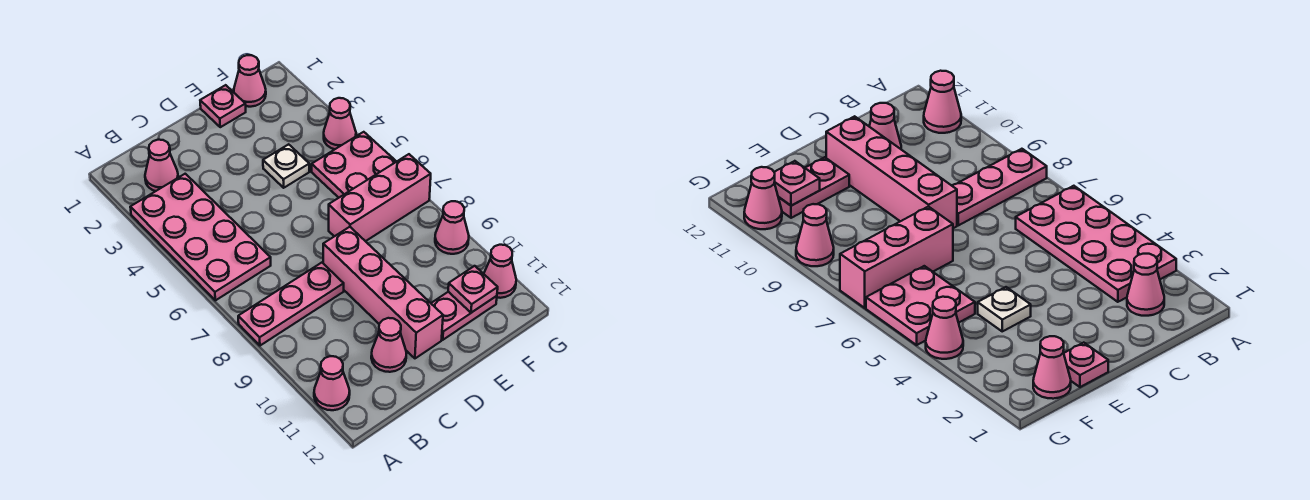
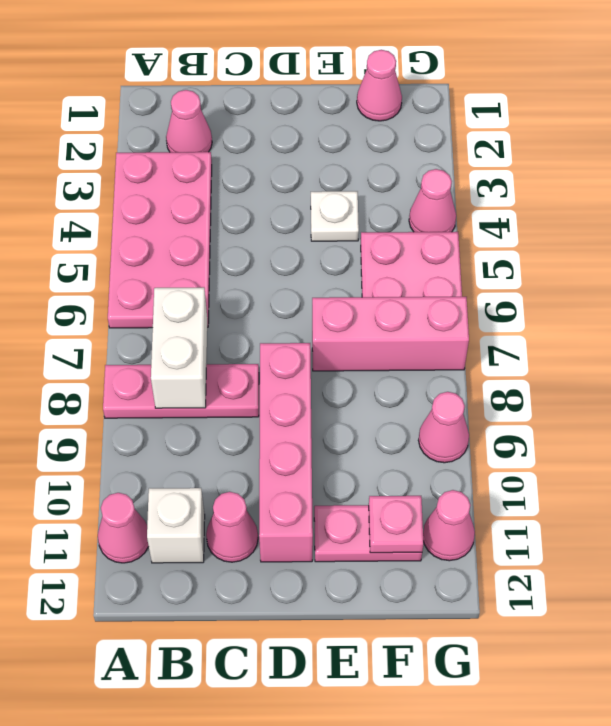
none -> white brick B7:B8 level 2
none -> white brick B11 level 1
pink plate E1 level 1 -> none

